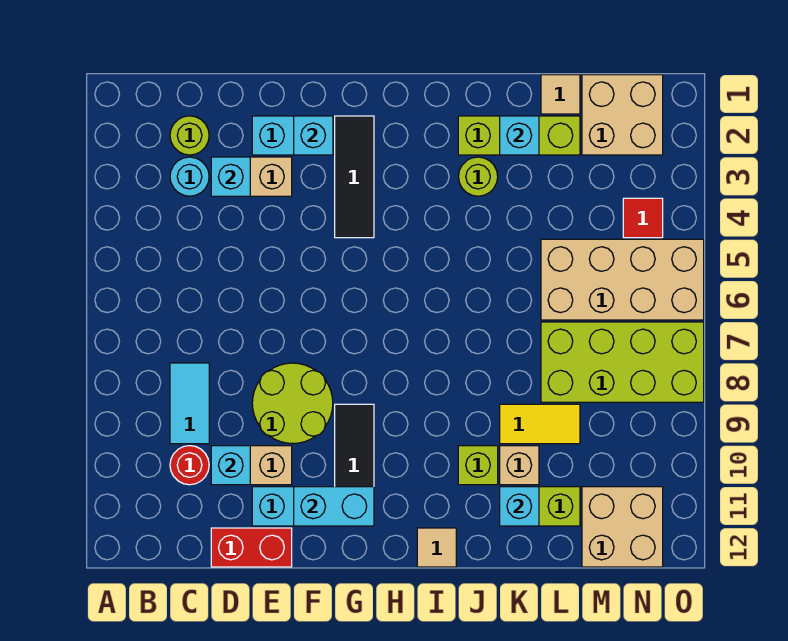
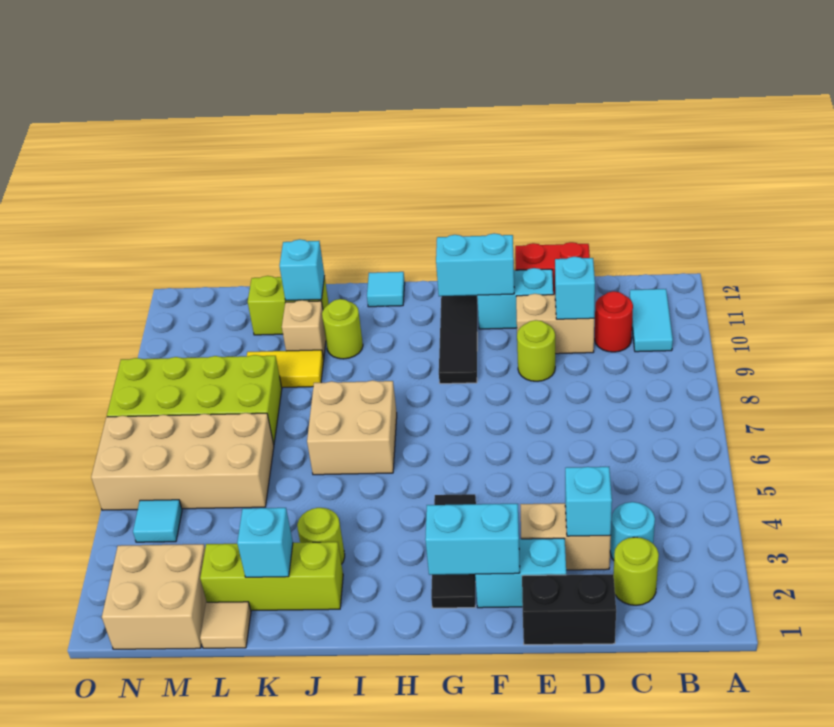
cyan tile C8:C9 level 1 -> cyan tile B10:B11 level 1
none -> black brick D1:E1 level 1
lime round brick E8:F9 level 1 -> lime round brick E9 level 1
cyan brick F2 level 2 -> cyan brick F2:G2 level 2
tan tile I12 level 1 -> cyan tile I12 level 1
lime brick J10 level 1 -> lime round brick J10 level 1
tan brick M11:N12 level 1 -> tan brick I6:J7 level 1
red tile N4 level 1 -> cyan tile N4 level 1

